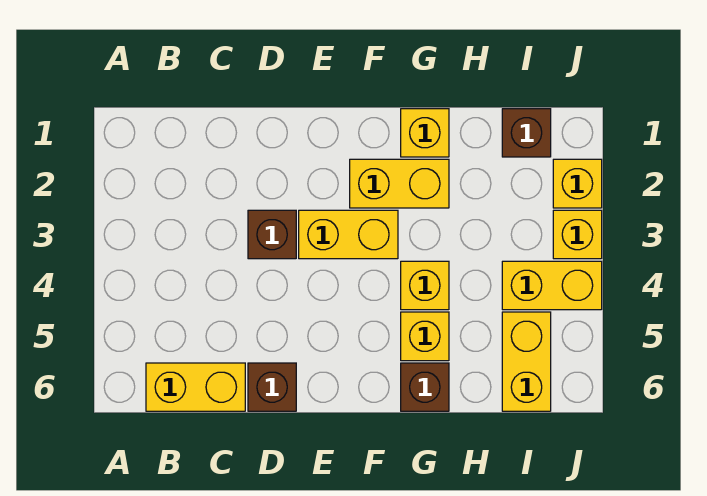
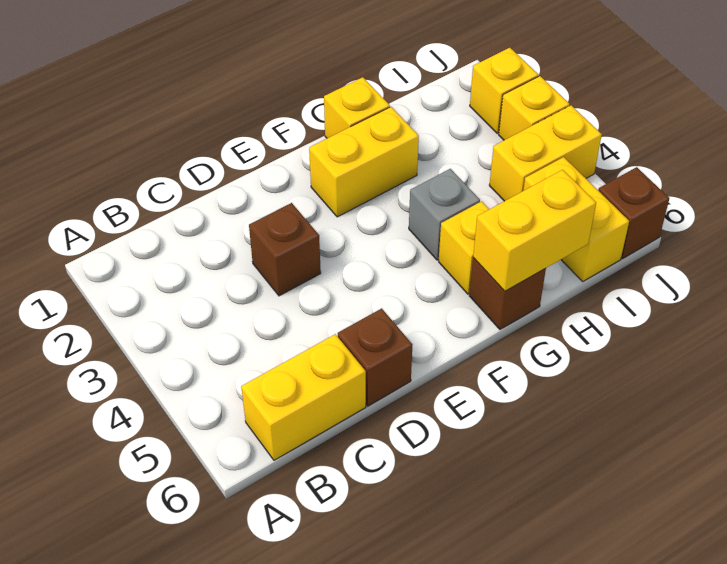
yellow brick E3:F3 level 1 -> yellow brick G6:H6 level 2
yellow brick G4 level 1 -> grey brick G4 level 1
brown brick I1 level 1 -> brown brick J6 level 1

